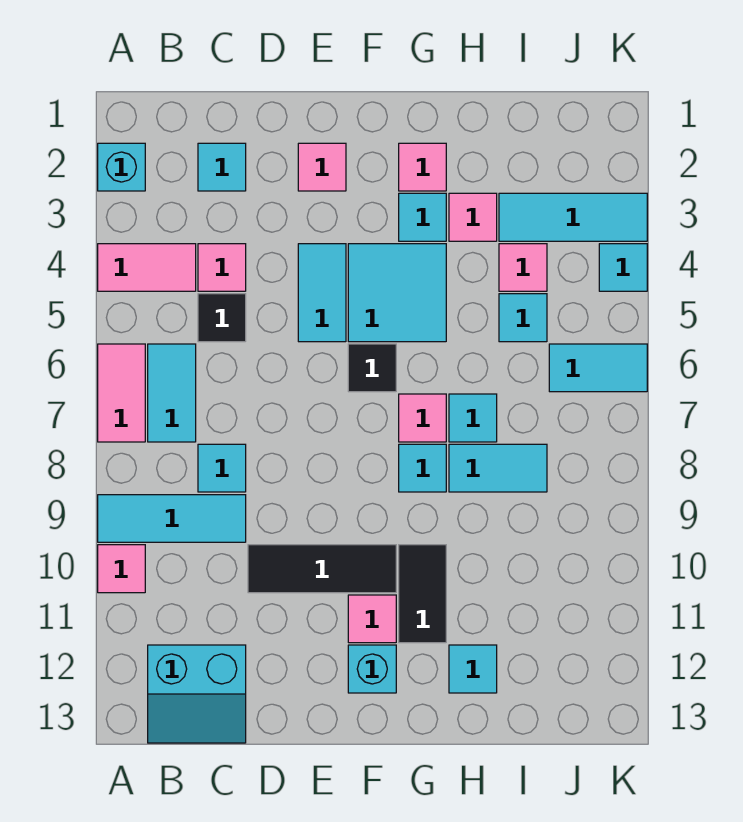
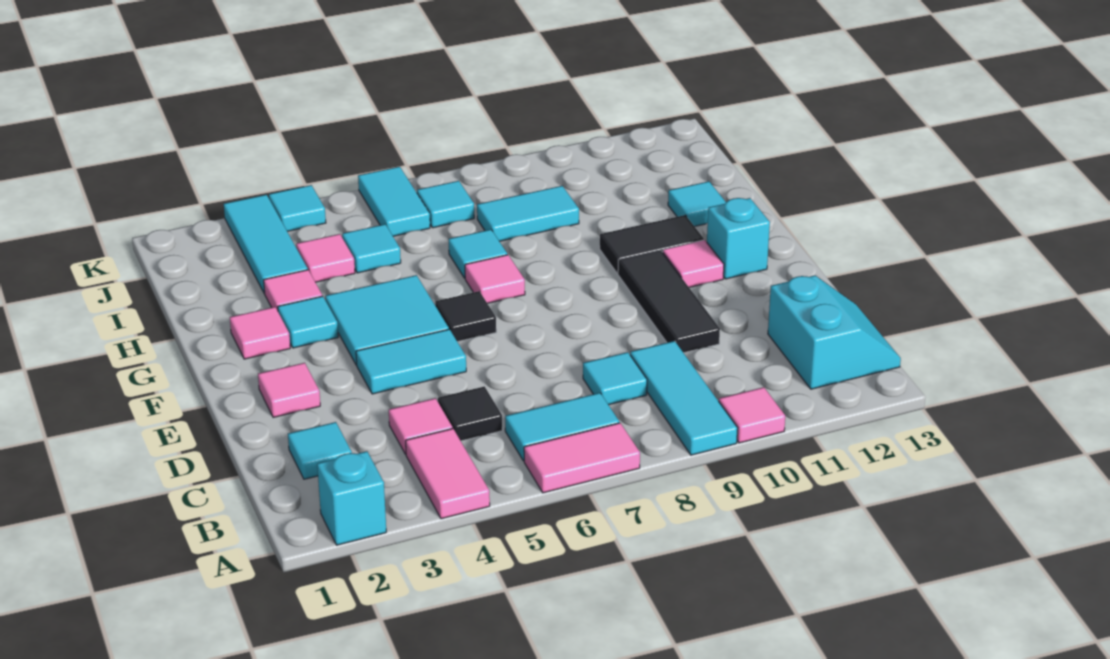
cyan tile G8 level 1 -> cyan tile J7 level 1
cyan tile H8:I8 level 1 -> cyan tile I8:I9 level 1

